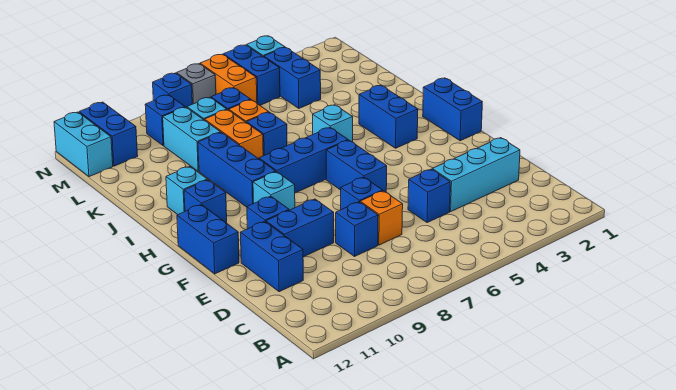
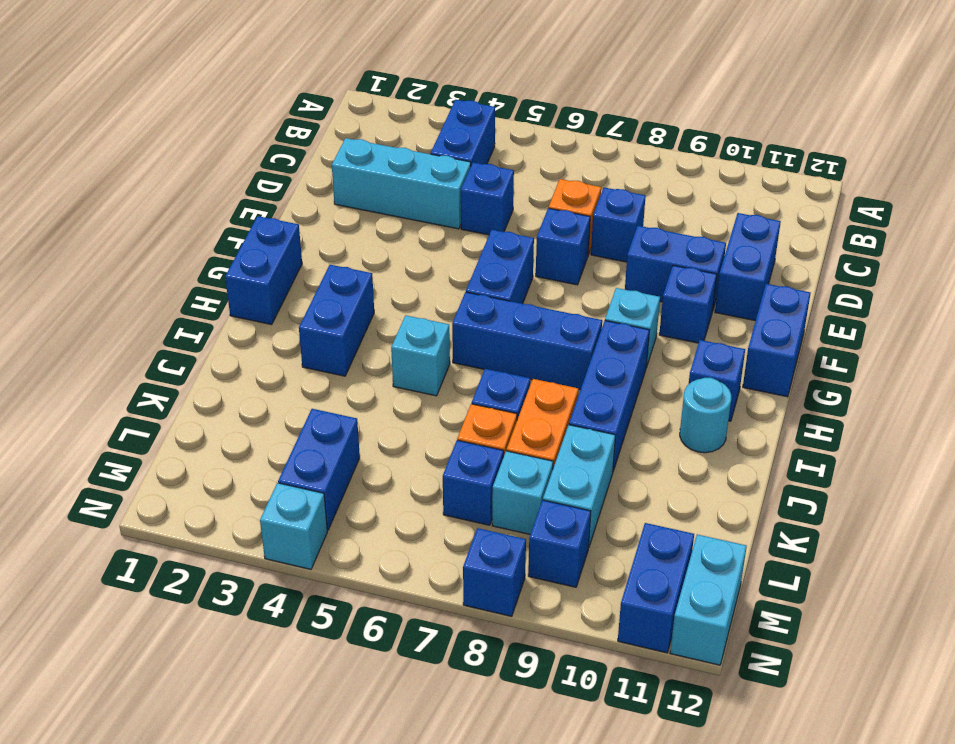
cyan brick I11 level 1 -> cyan round brick I11 level 1
blue brick M5:N5 level 1 -> blue brick B4:C4 level 1
orange brick M6:N6 level 1 -> none
grey brick N7 level 1 -> none

